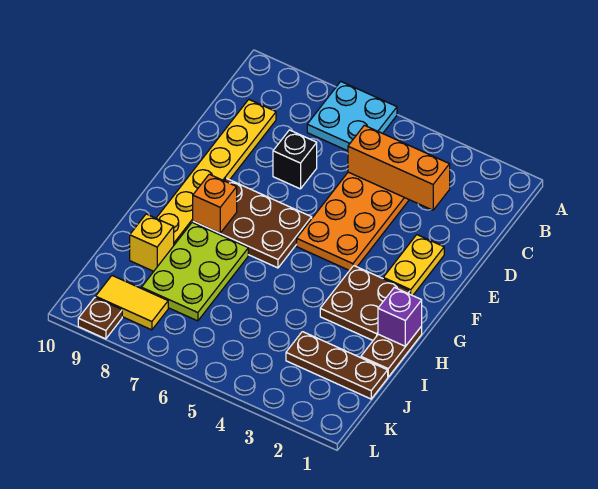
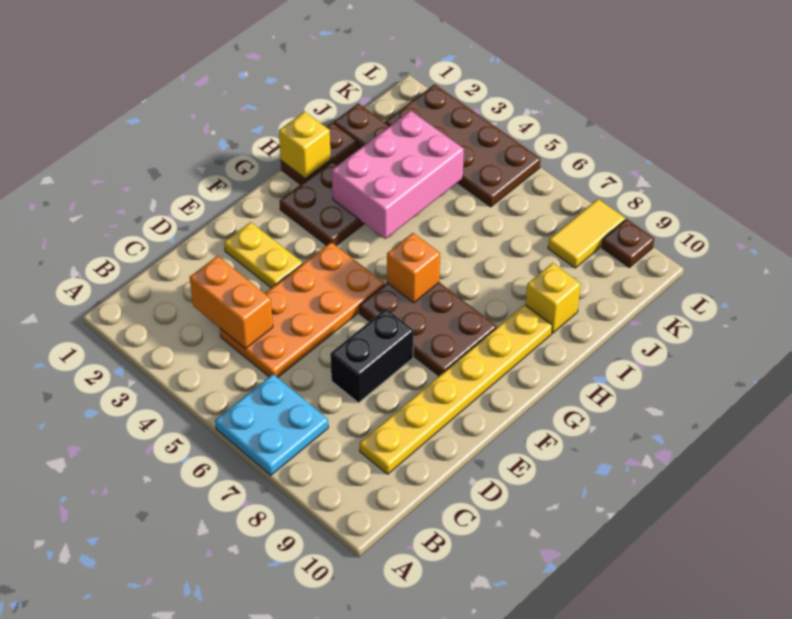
orange brick C3:C5 level 2 -> orange brick C3:C4 level 2
black brick D7 level 1 -> black brick D7:E7 level 1
yellow plate E2:F2 level 1 -> yellow plate E2:E3 level 1
orange brick G8 level 2 -> orange brick G6 level 2
purple brick H1 level 2 -> yellow brick H1 level 2
none -> pink brick H3:J4 level 2
lime plate H7:J8 level 1 -> none
none -> brown plate K2:L5 level 1
yellow tile K8:K9 level 1 -> yellow tile K8:L8 level 1

